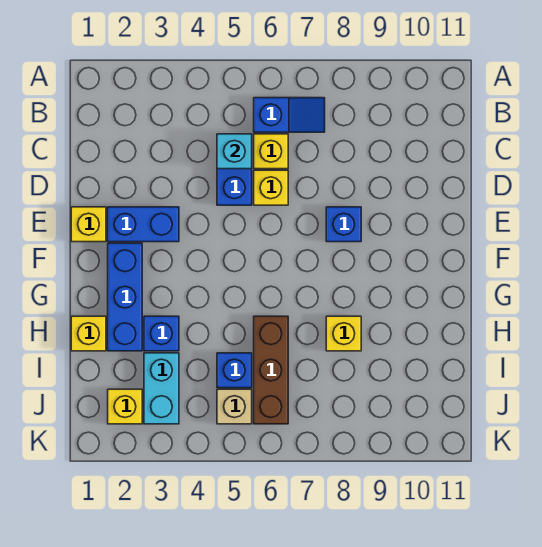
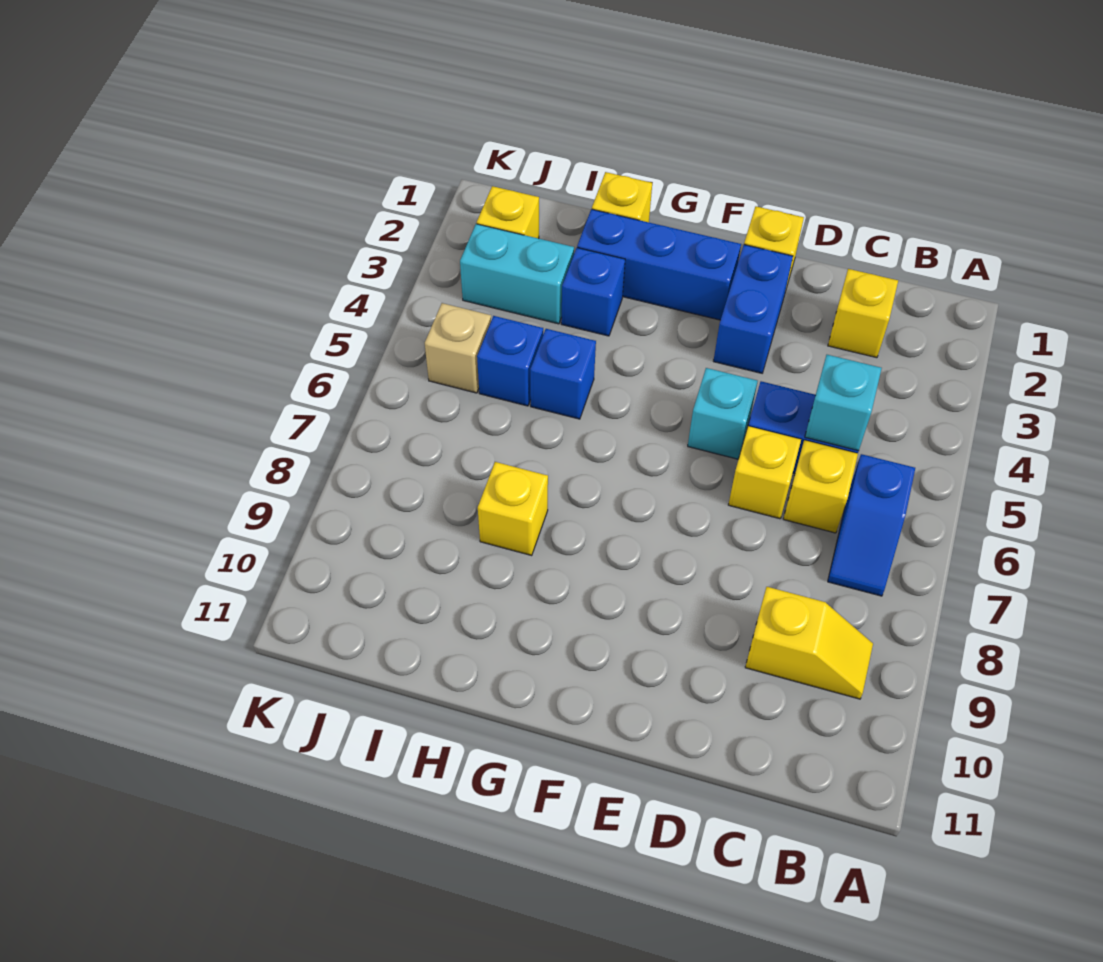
none -> yellow slope B9:C9 level 1 top C
none -> yellow brick C2 level 1
none -> cyan brick E5 level 1
blue brick E8 level 1 -> blue brick H5 level 1
brown brick H6:J6 level 1 -> none

